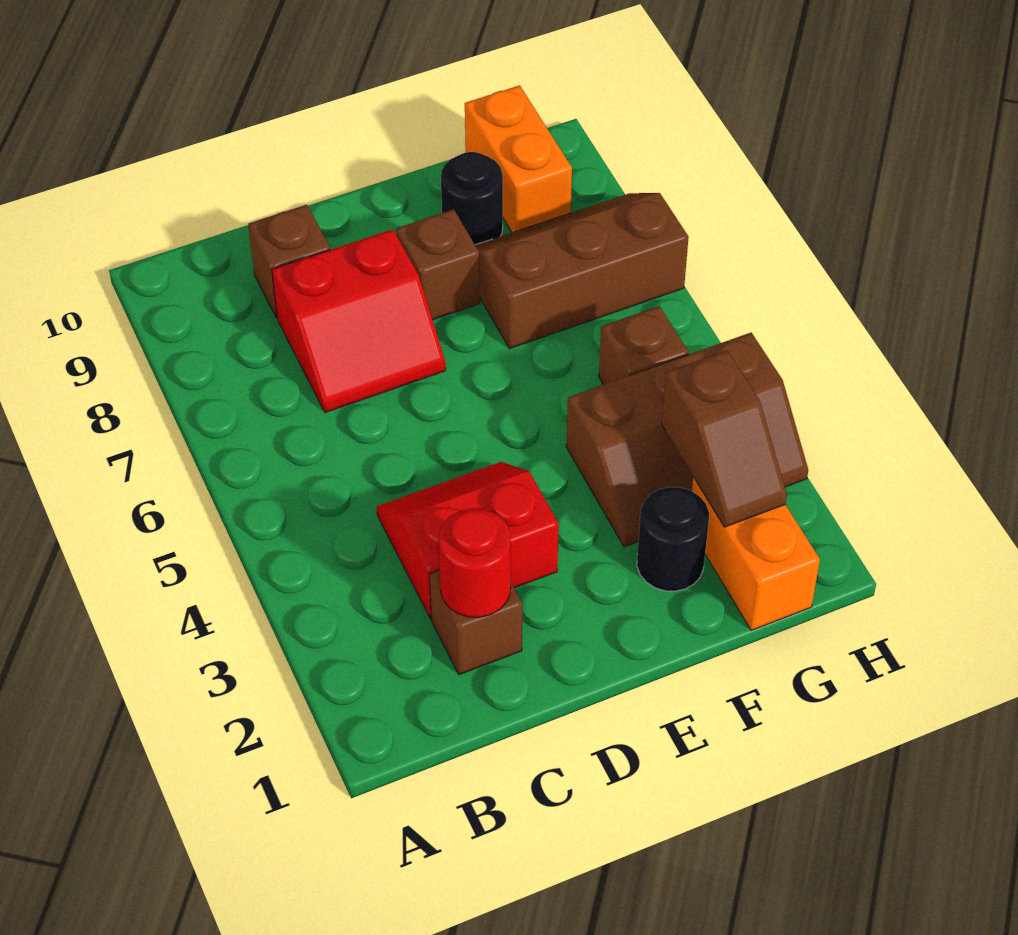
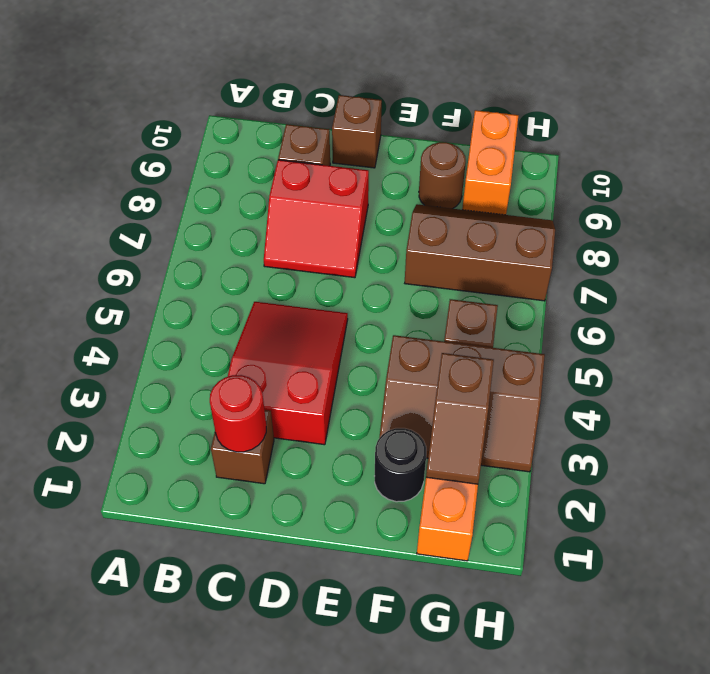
red slope C3:D4 level 1 top 3 -> red slope C3:D5 level 1 top 3
brown brick E8 level 1 -> brown brick D10 level 1
black round brick F9 level 1 -> brown round brick F9 level 1

